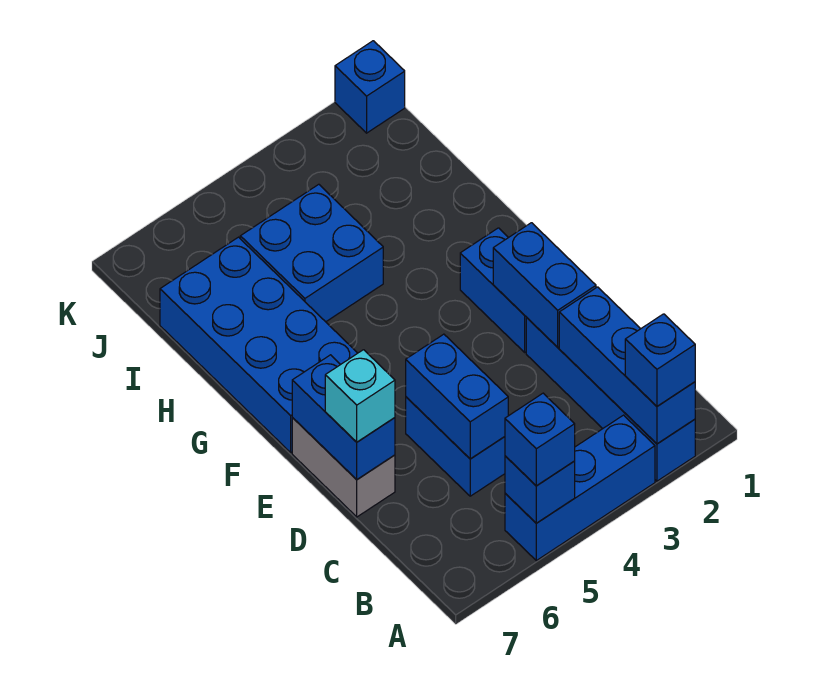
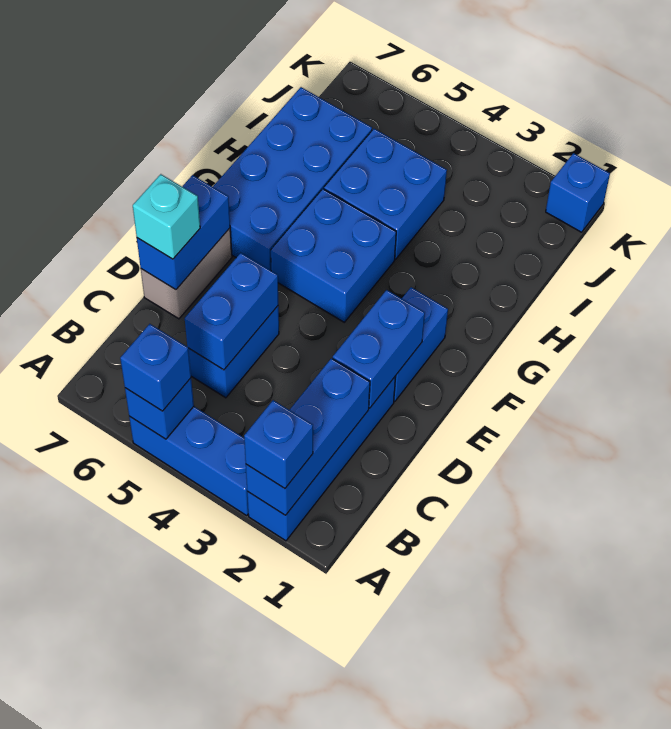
none -> blue brick F4:G5 level 1

